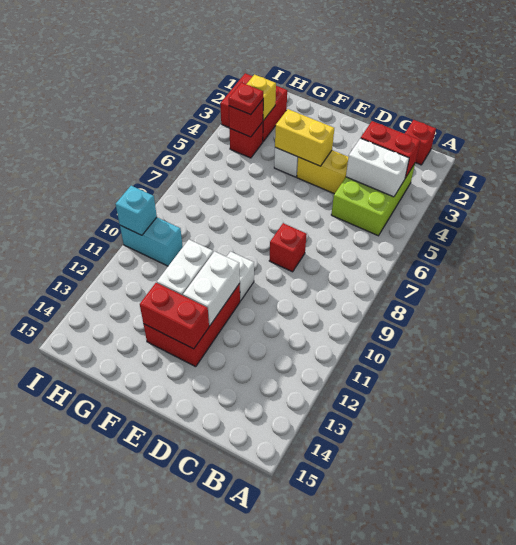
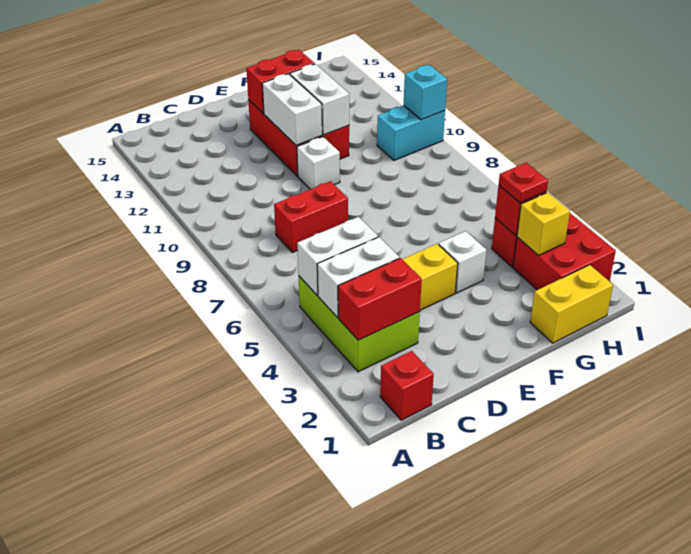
none -> white brick B5:C5 level 2
red brick D8 level 1 -> red brick C8:D8 level 1
yellow brick E4:F4 level 2 -> yellow brick G1:H1 level 1

